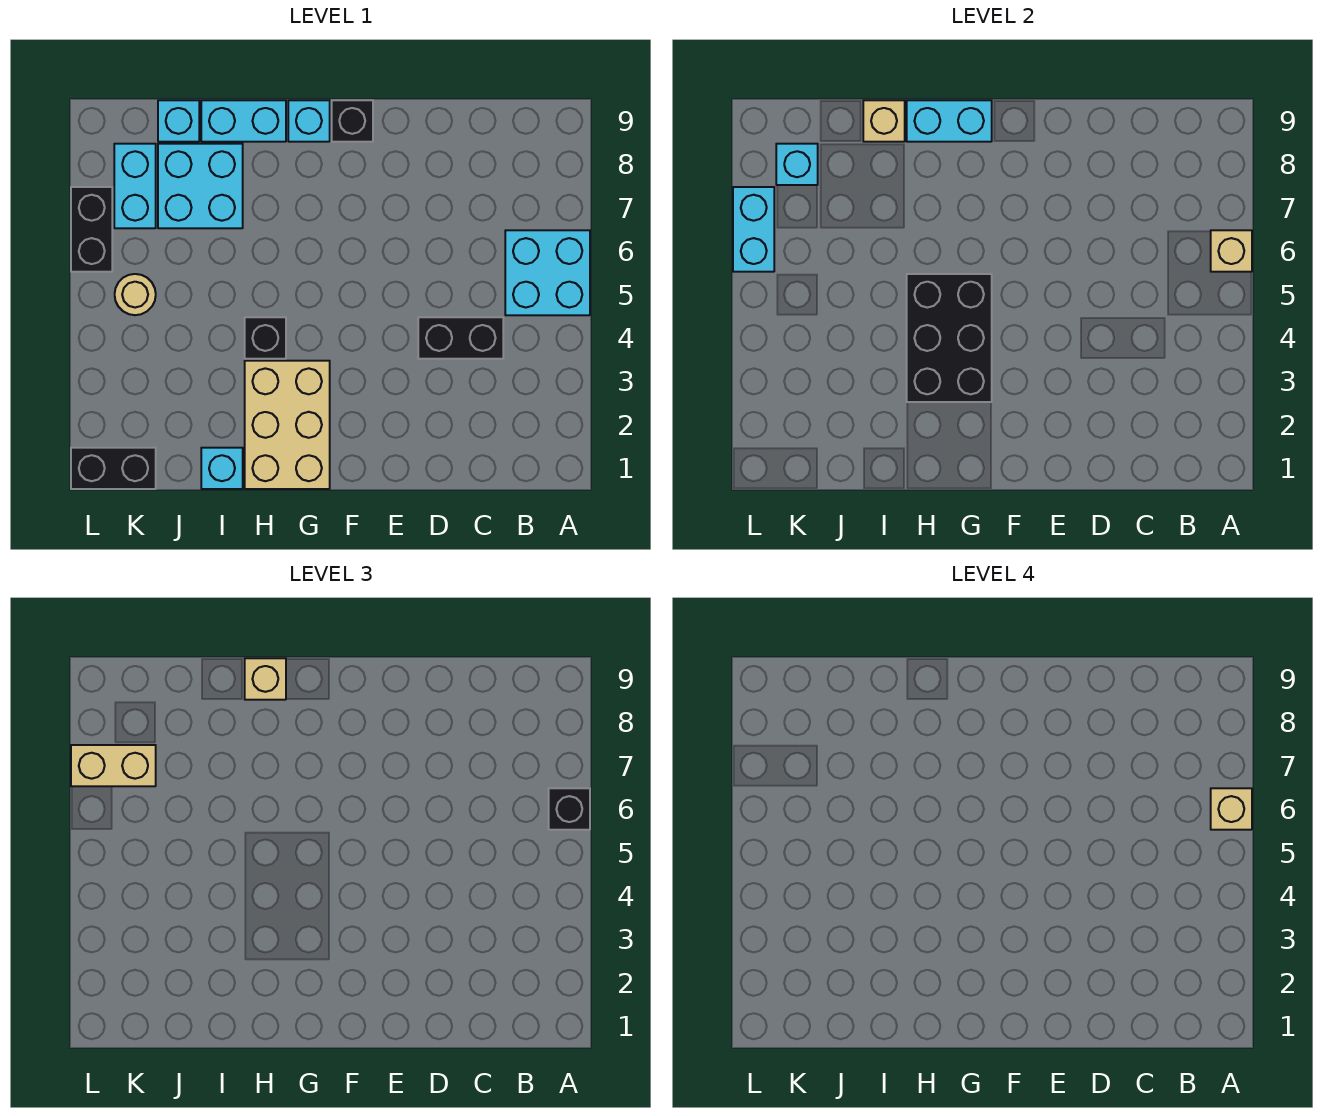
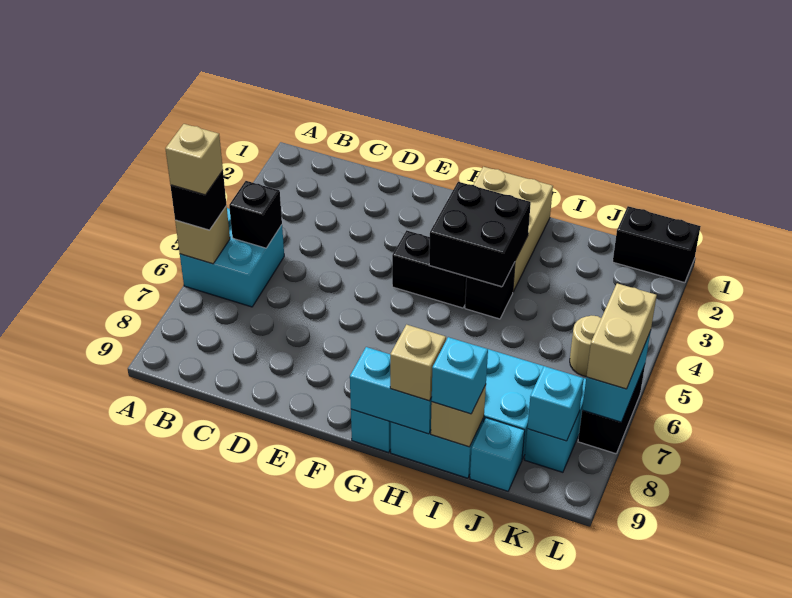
black brick C4:D4 level 1 -> black brick F4:G4 level 1
black brick F9 level 1 -> black brick B5 level 2
black brick G3:H5 level 2 -> black brick G3:H4 level 2
cyan brick I1 level 1 -> cyan brick I9 level 3
tan brick K7:L7 level 3 -> tan brick L6:L7 level 3

